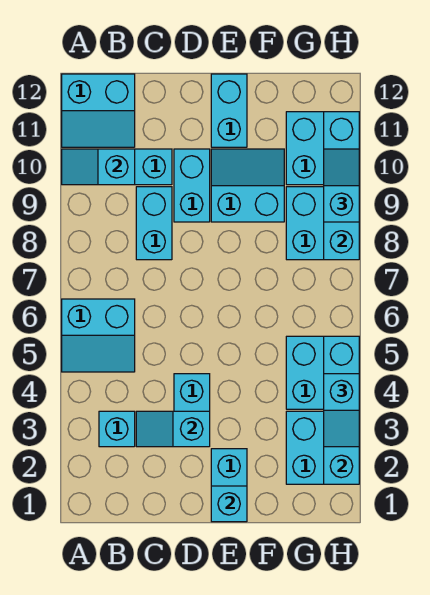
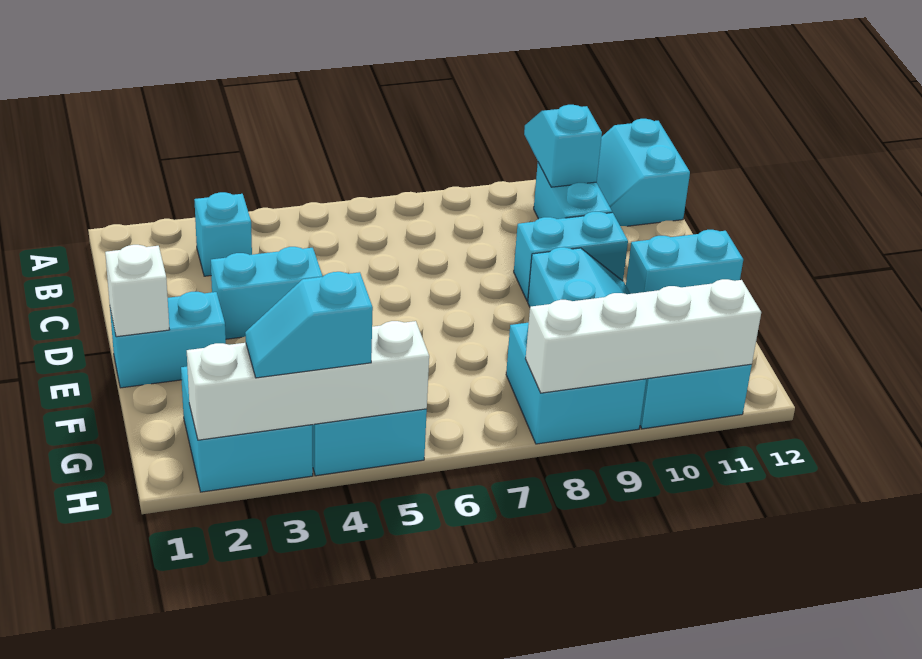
cyan slope A5:B6 level 1 top 6 -> none
cyan slope C3:D3 level 2 top D -> none
cyan brick C8:C9 level 1 -> none
cyan brick E1 level 2 -> white brick E1 level 2
cyan brick H2:H5 level 2 -> white brick H2:H5 level 2
cyan brick H8:H11 level 2 -> white brick H8:H11 level 2
cyan slope H9:H10 level 3 top 9 -> none

